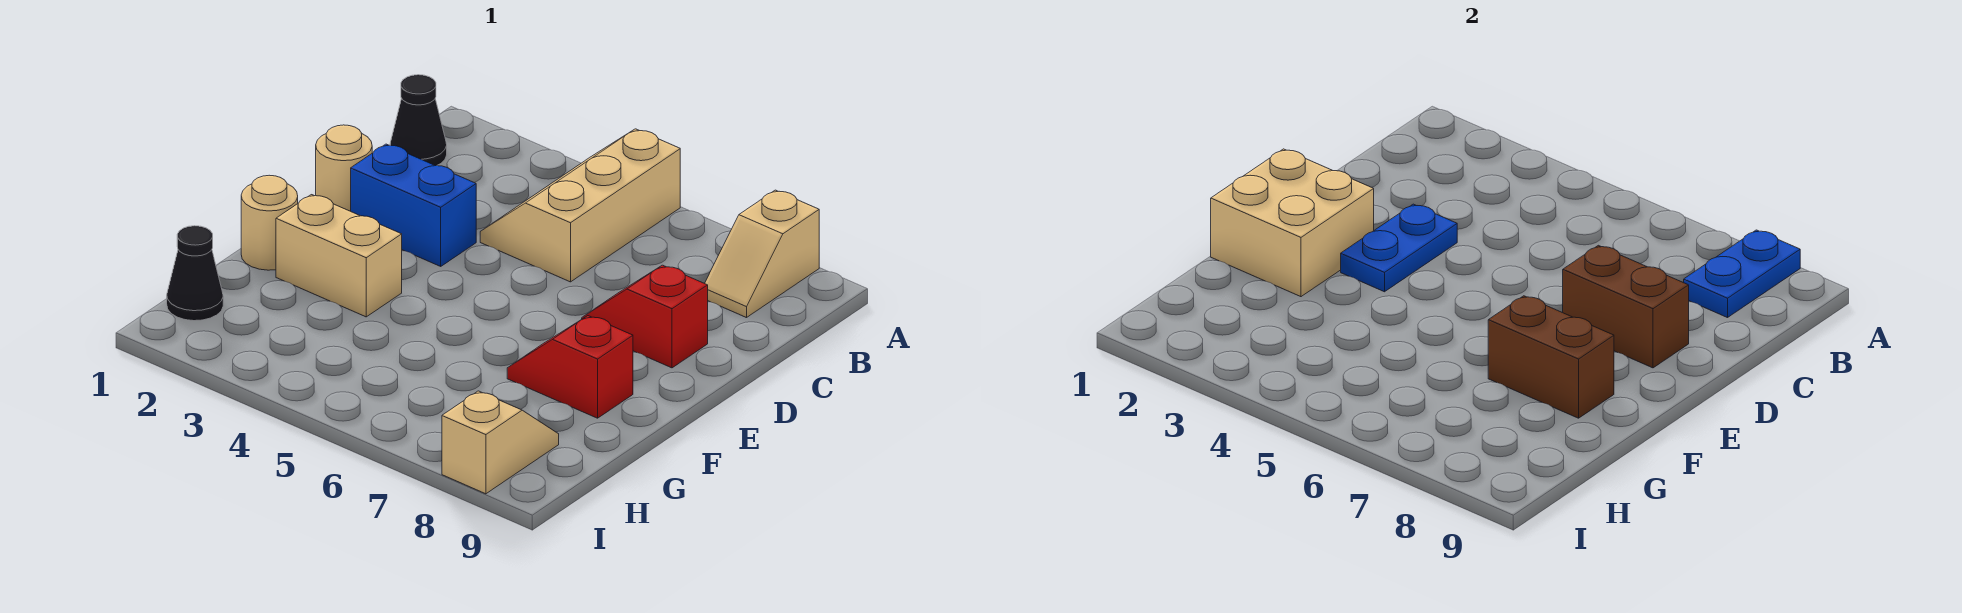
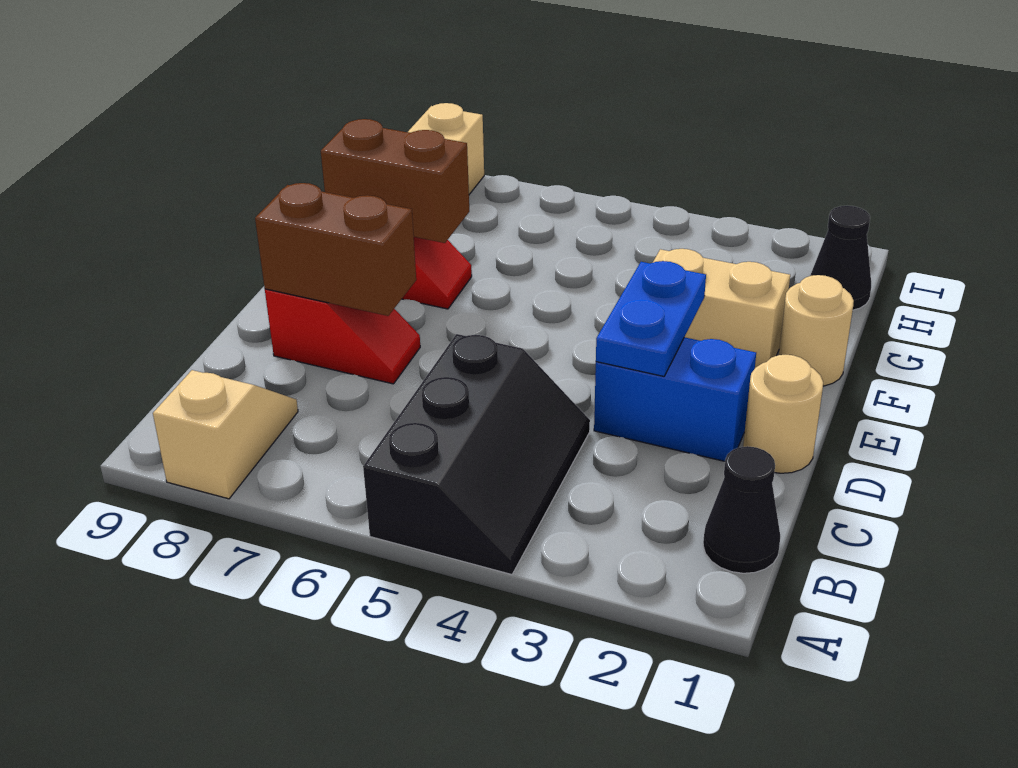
tan slope A4:C5 level 1 top 5 -> black slope A4:C5 level 1 top 5
blue plate A8:B8 level 2 -> none
tan brick E1:F2 level 2 -> none

